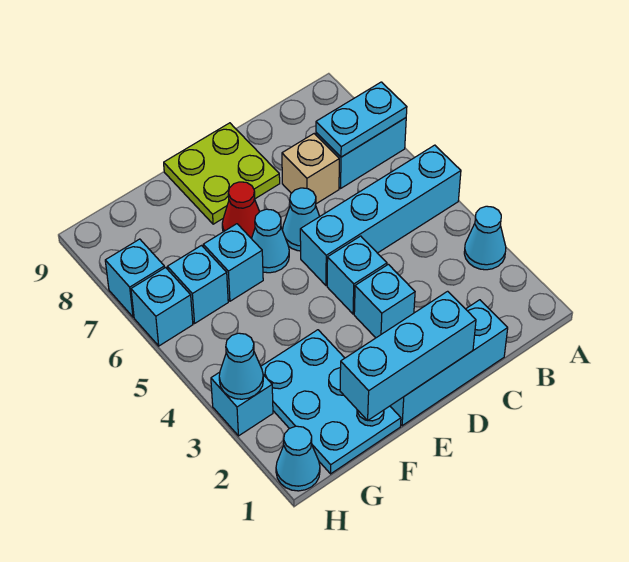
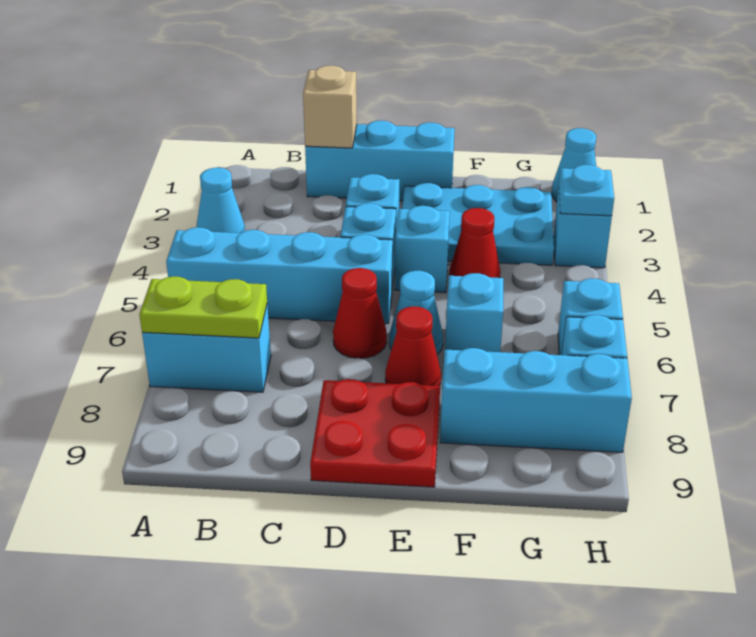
cyan plate A7:B7 level 2 -> lime plate A7:B7 level 2
tan brick C7 level 1 -> tan brick C1 level 2
cyan brick D1:F1 level 2 -> cyan brick F8:H8 level 1
cyan cone D6 level 1 -> red cone D6 level 1
lime plate D8:E9 level 1 -> red plate D8:E9 level 1
cyan plate F1:G3 level 1 -> cyan plate E2:G3 level 1
none -> red cone F4 level 1
cyan brick G6 level 1 -> cyan brick E4 level 1
cyan cone H3 level 2 -> cyan plate H3 level 2

